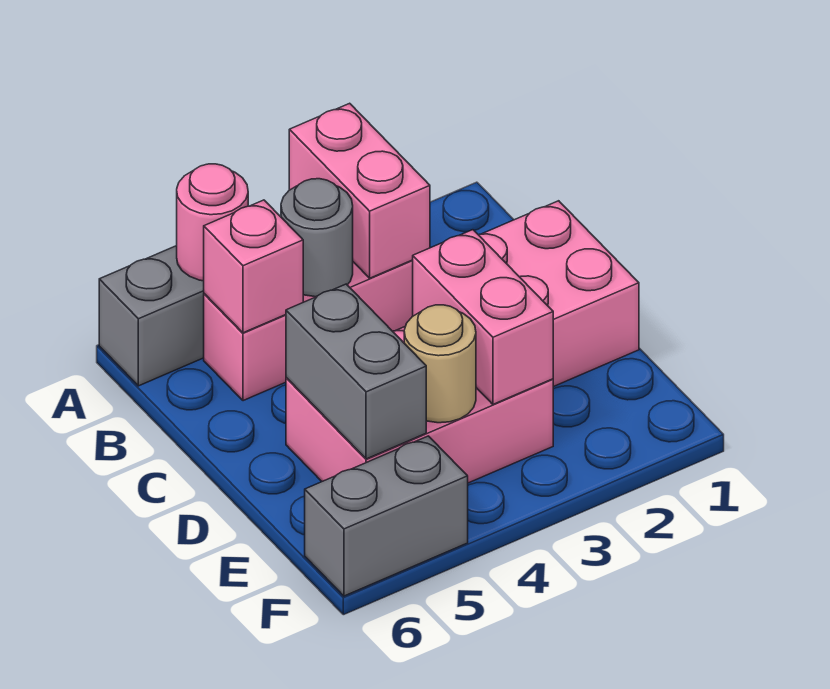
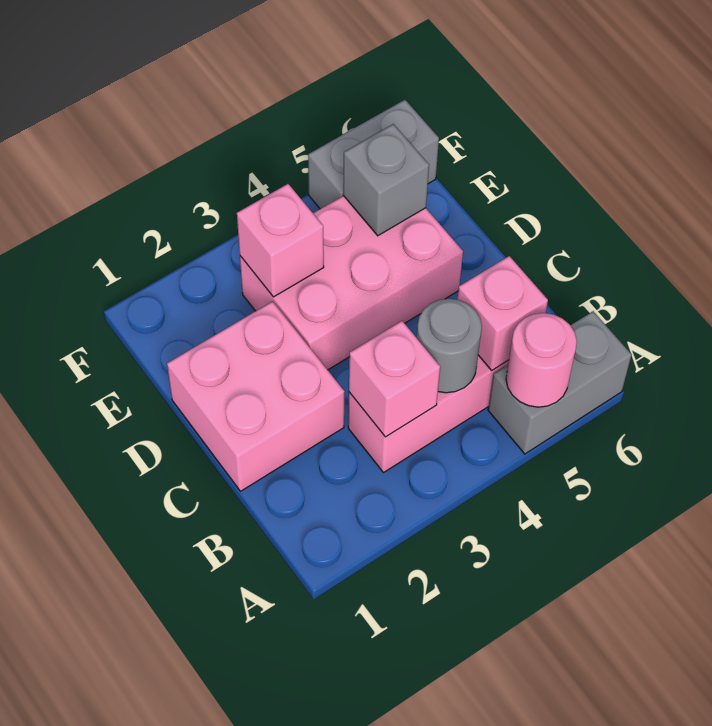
pink brick A3:B3 level 2 -> pink brick B3 level 2
pink brick D3:E3 level 2 -> pink brick E3 level 2
grey brick D5:E5 level 2 -> grey brick E5 level 2
tan round brick E4 level 2 -> none

